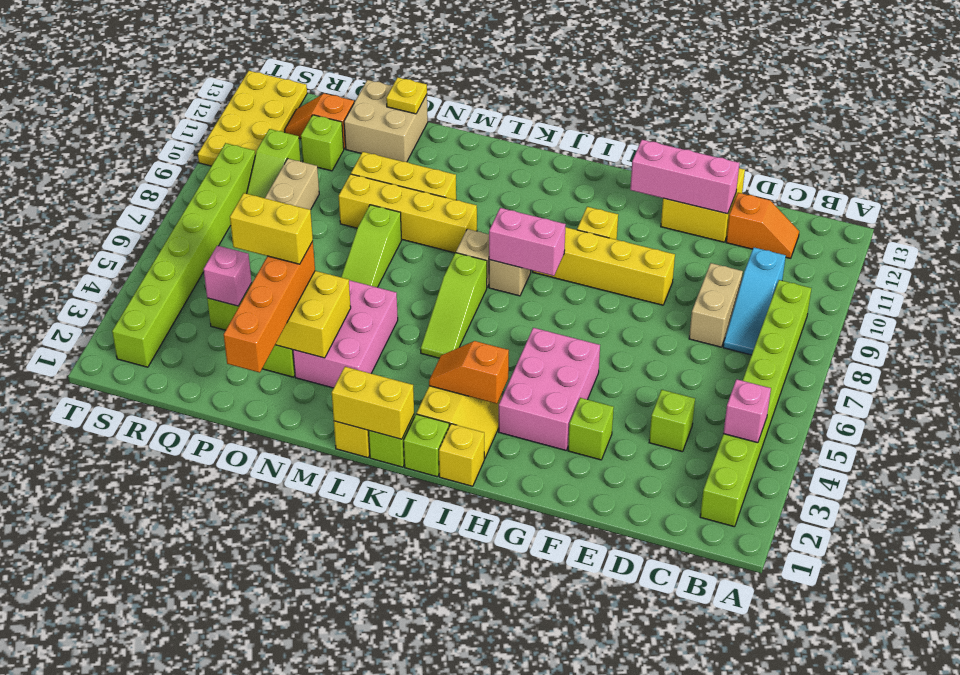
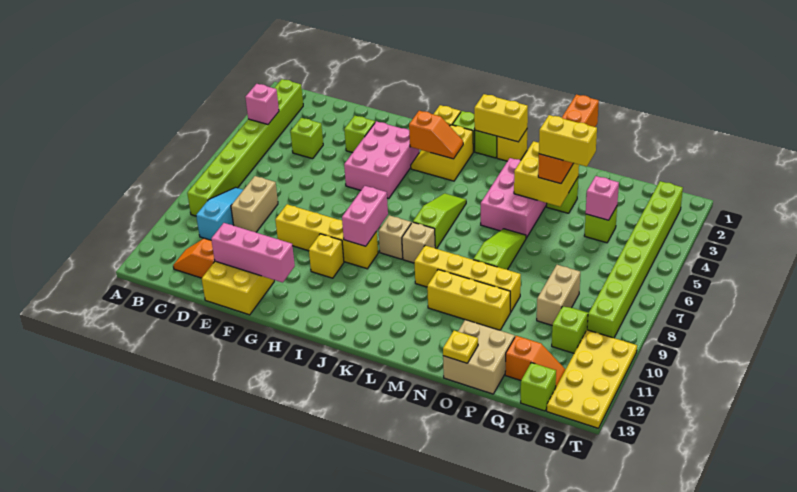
pink brick I8:J8 level 2 -> pink brick I8:I9 level 2
lime brick Q11 level 1 -> lime brick R13 level 1

